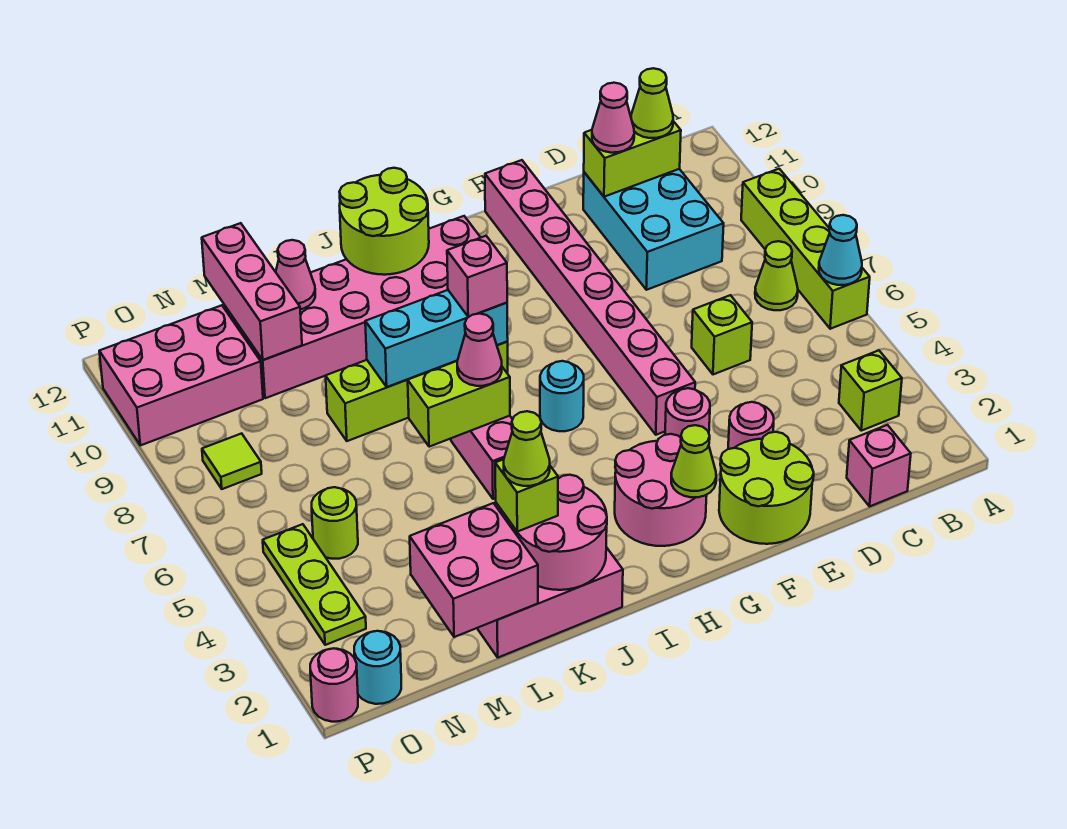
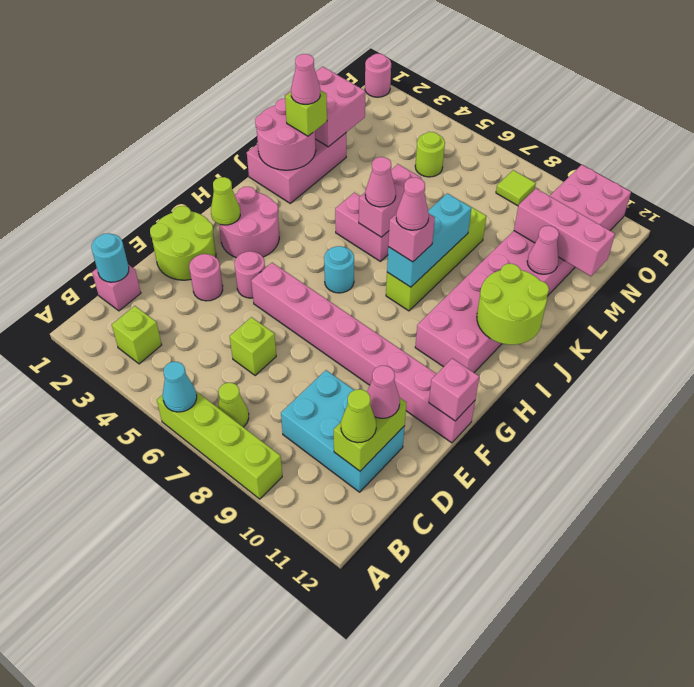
none -> pink brick F12 level 2
none -> pink cone I8 level 4
lime brick J6:K6 level 2 -> pink brick J6:K6 level 2
lime cone K2 level 4 -> pink cone K2 level 4
cyan round brick O1 level 1 -> cyan round brick C1 level 2
lime plate O3:O5 level 1 -> none

